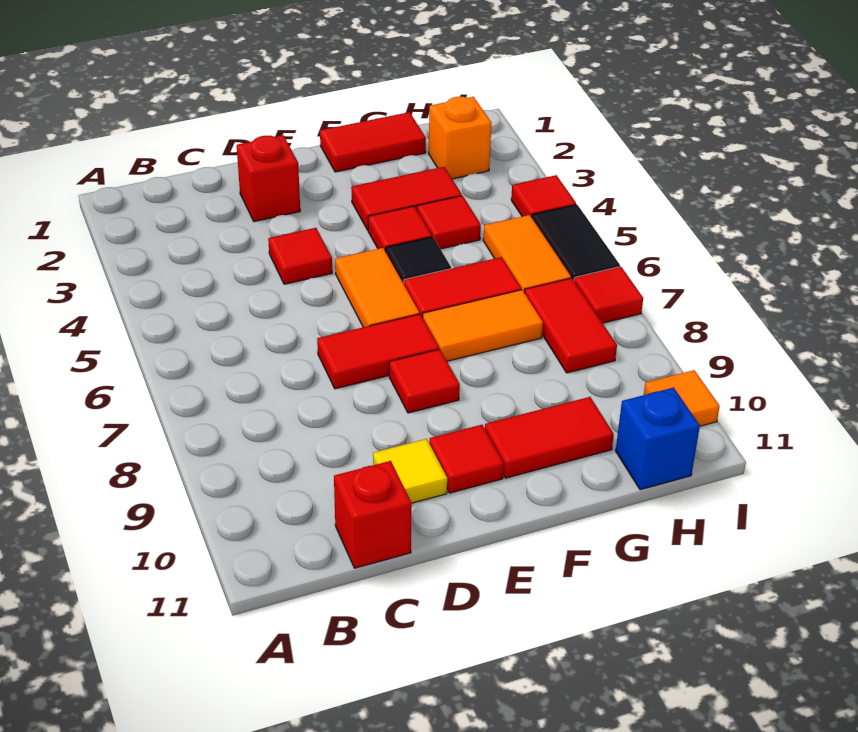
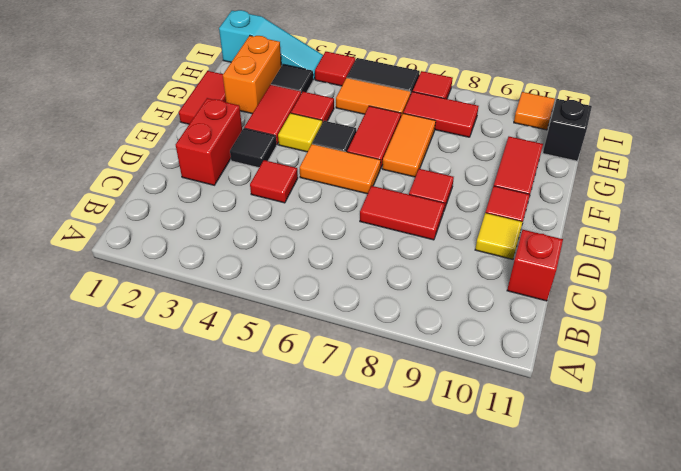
red brick D2 level 1 -> red brick D2:E2 level 1
red tile D7:E7 level 1 -> red tile D7:D8 level 1
none -> black tile E3 level 1
red tile F4 level 1 -> yellow tile F4 level 1
orange brick H2 level 1 -> orange brick G2:H2 level 1
none -> black tile H3 level 1
blue brick H11 level 1 -> black brick H11 level 1
none -> cyan slope I1:I3 level 1 top 1

